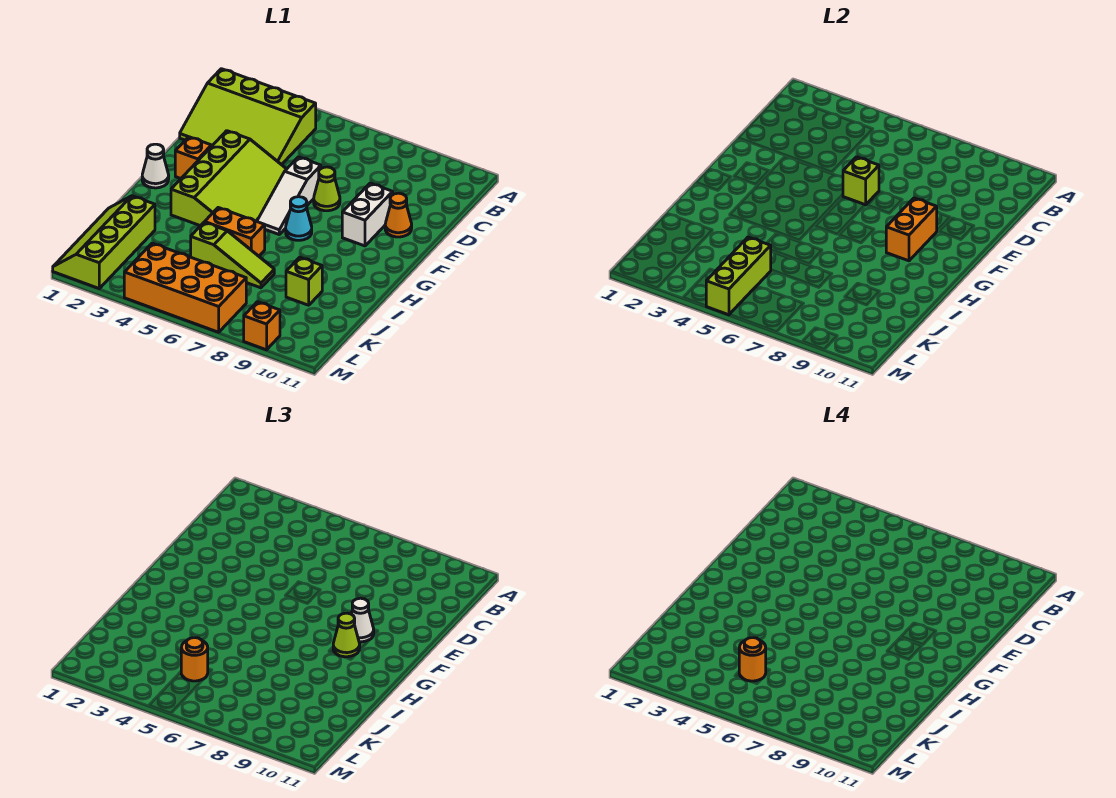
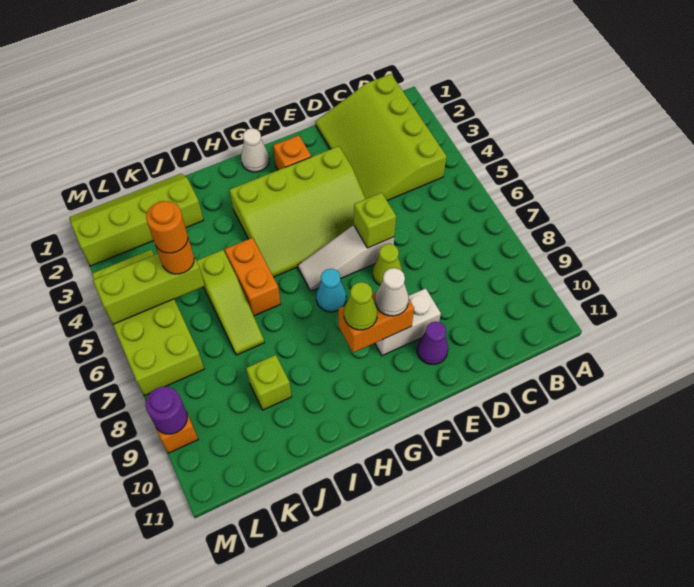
orange cone E10 level 1 -> purple cone E10 level 1
orange brick L4:M7 level 1 -> lime brick L4:M7 level 1
none -> purple round brick M9 level 2

